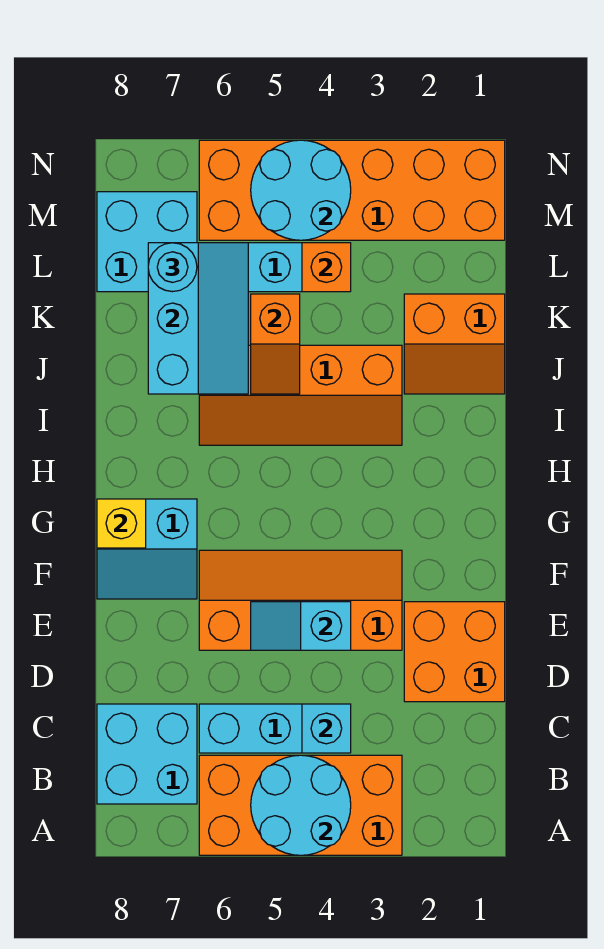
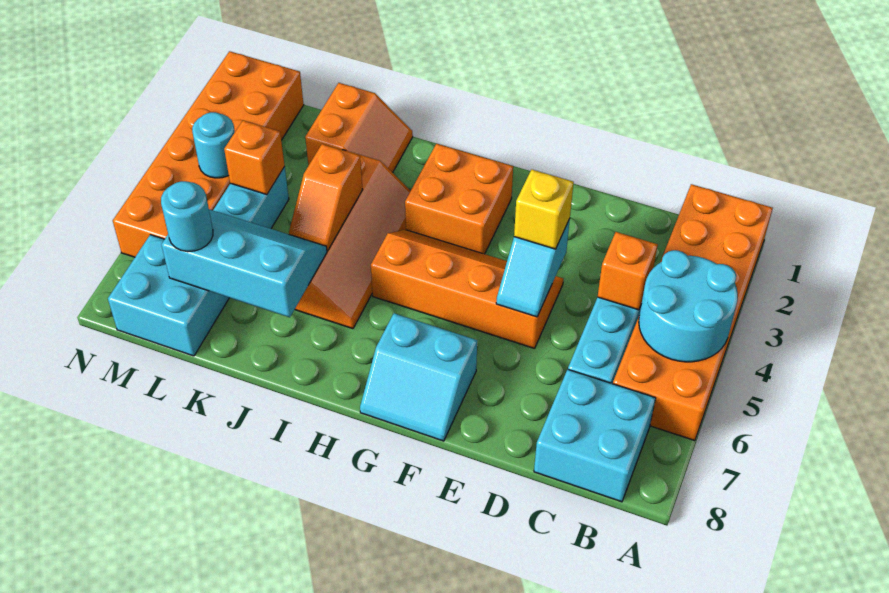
orange brick A3:B6 level 1 -> orange brick A1:B6 level 1
cyan brick C4 level 2 -> orange brick C4 level 2
orange brick D1:E2 level 1 -> orange brick G2:H3 level 1
orange slope E3:F6 level 1 top E -> orange slope E4:H5 level 1 top 5
cyan slope F7:G8 level 1 top G -> cyan slope F7:G8 level 1 top 7
yellow brick G8 level 2 -> yellow brick E4 level 3
orange slope J5:K5 level 2 top K -> orange slope J4:J5 level 2 top 4
cyan round brick M4:N5 level 2 -> cyan round brick M4 level 2

